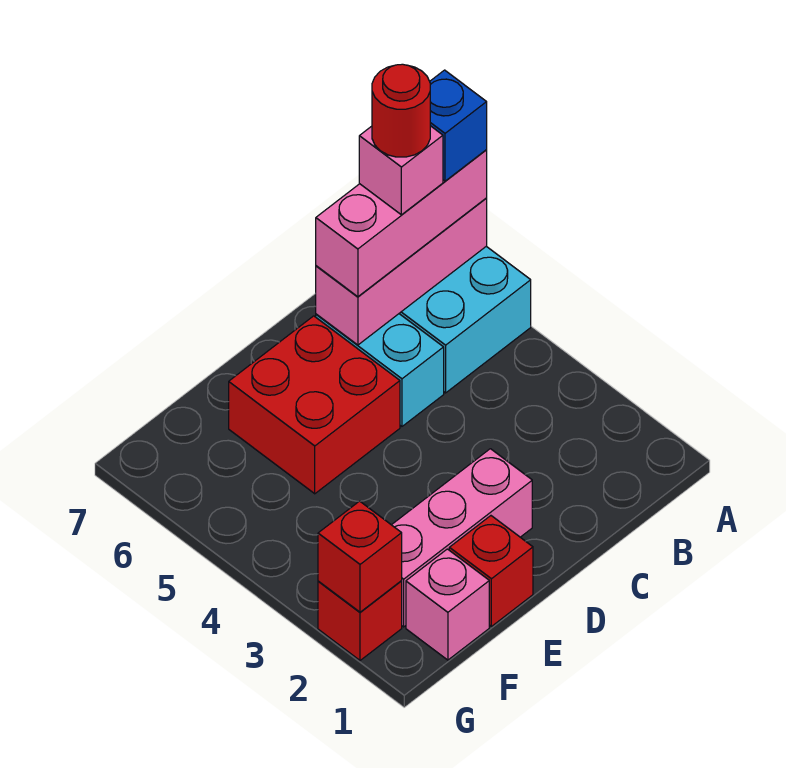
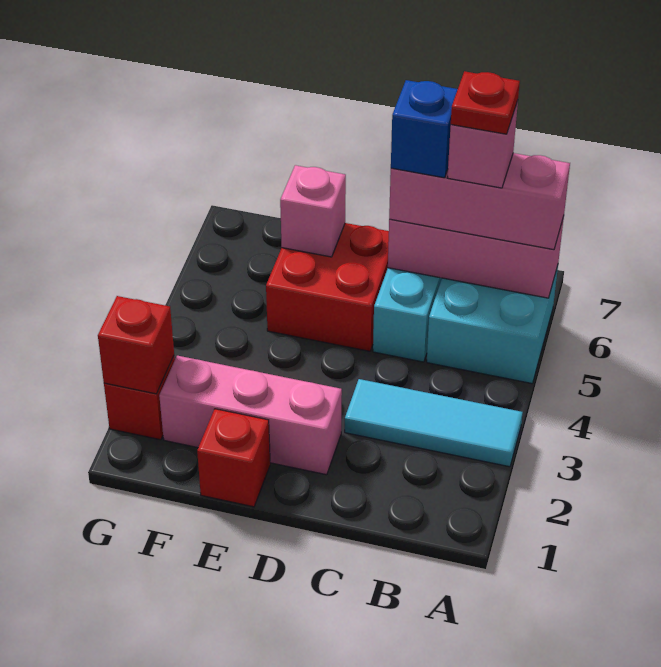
none -> cyan tile A3:C3 level 1
blue brick A6 level 4 -> blue brick C6 level 4
red round brick B6 level 5 -> red plate B6 level 5
pink brick F1 level 1 -> pink brick E6 level 2

